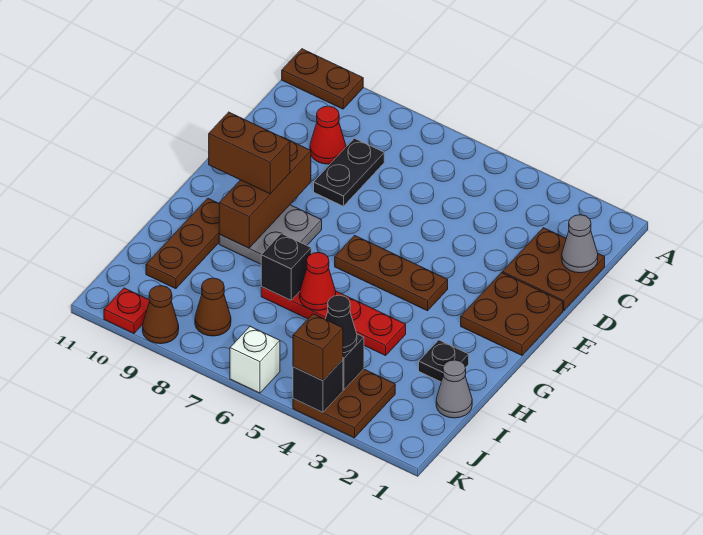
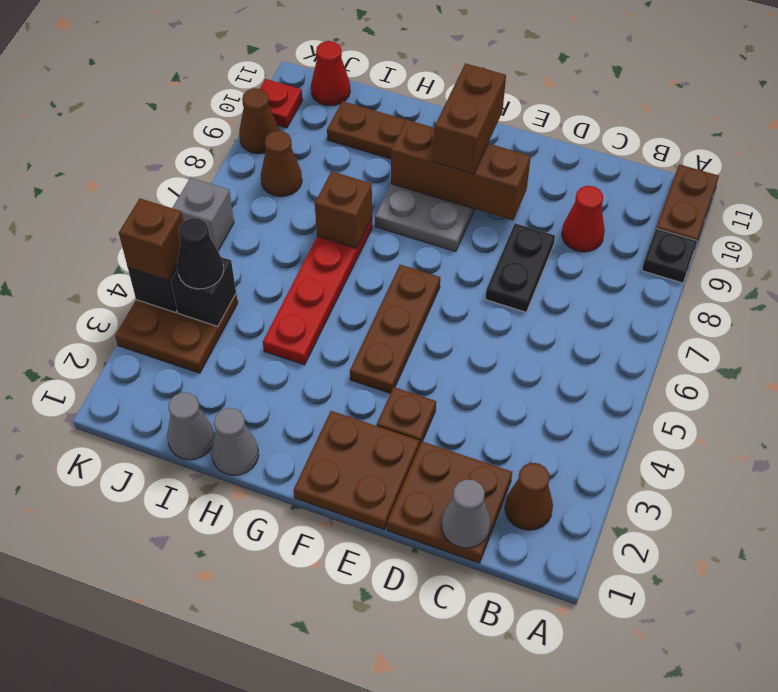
none -> brown cone B2 level 1
black plate C8:D8 level 1 -> black plate D7:D8 level 1
none -> brown plate E3 level 1
none -> grey cone H1 level 1
black plate H2 level 1 -> black plate A9 level 1
red cone H6 level 2 -> red cone J11 level 1
black brick H7 level 2 -> brown brick H7 level 2
white brick K6 level 1 -> grey brick K6 level 1

